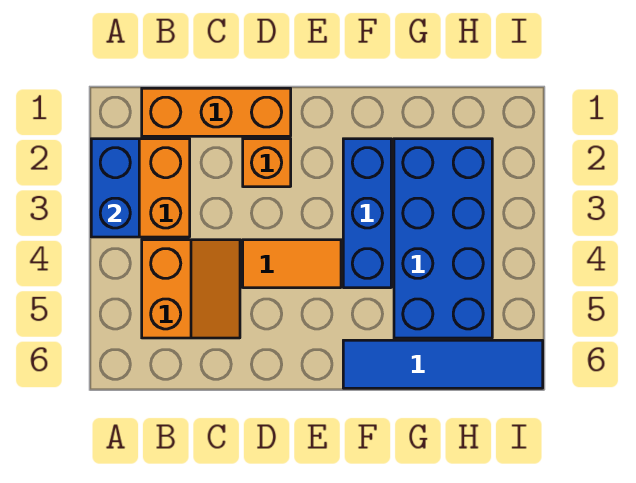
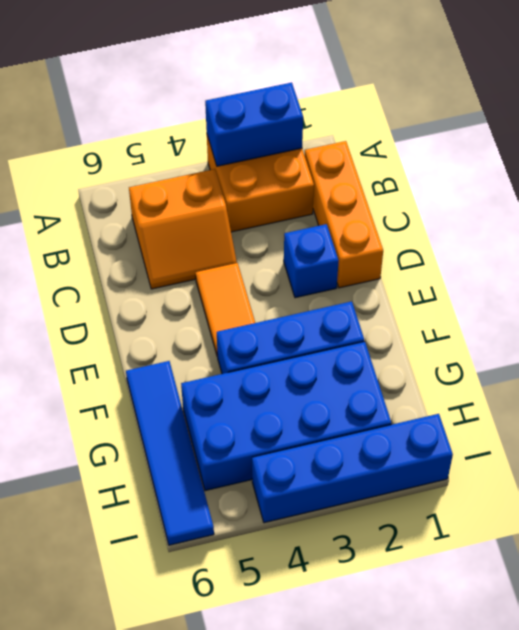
orange brick D2 level 1 -> blue brick D2 level 1
none -> blue brick I1:I4 level 1

